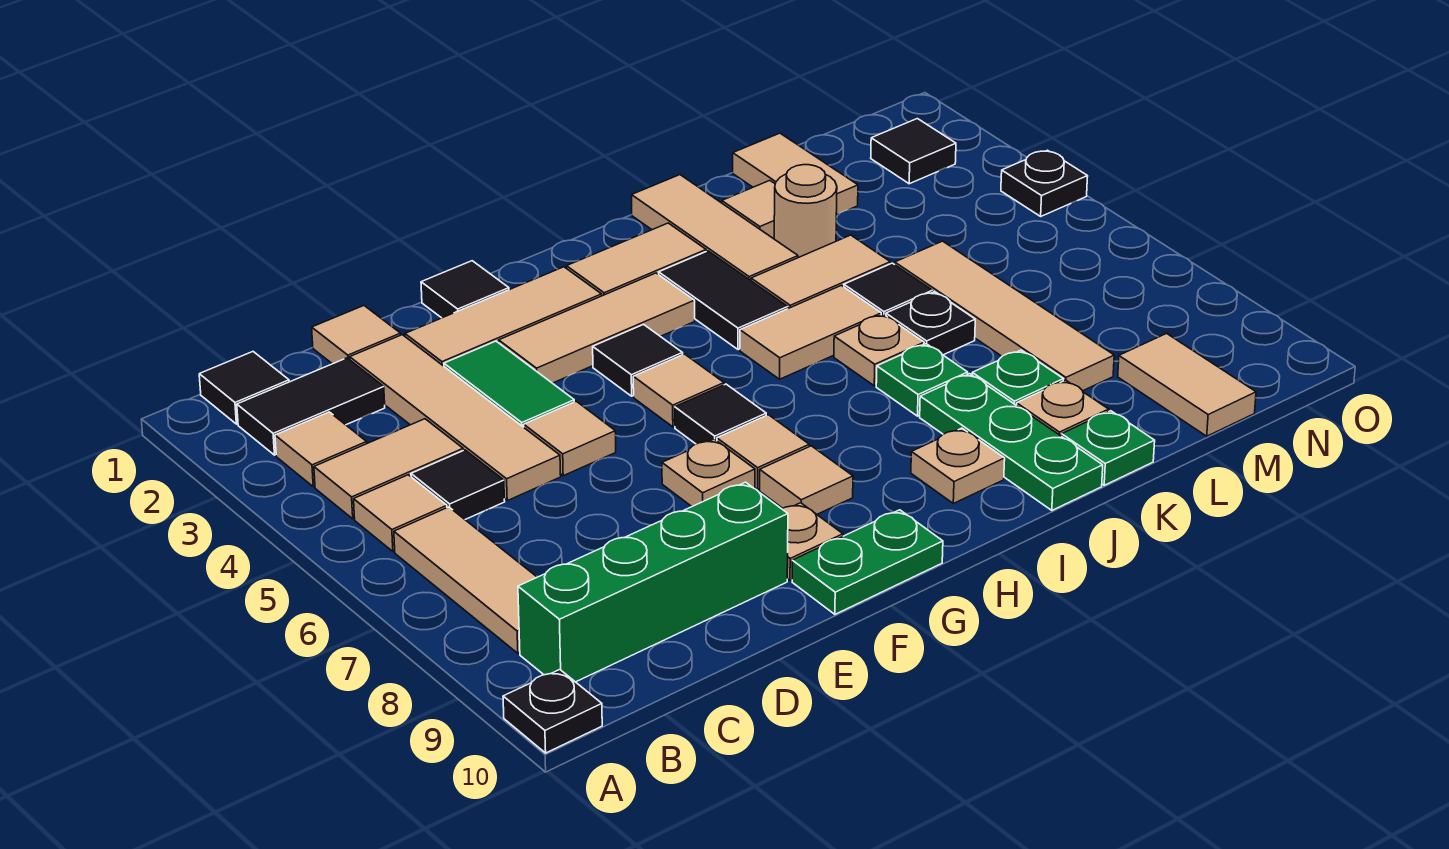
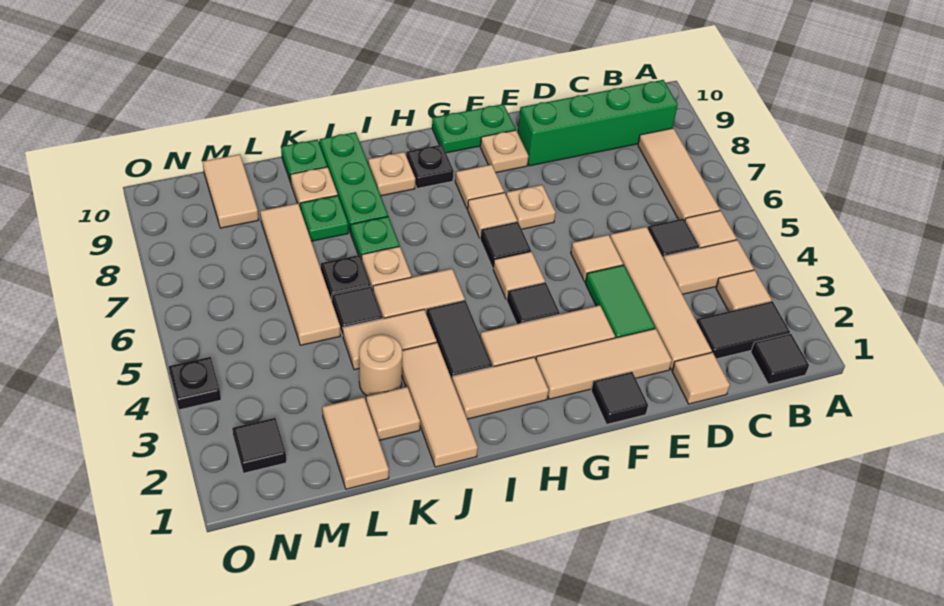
black plate A10 level 1 -> black plate H9 level 1

